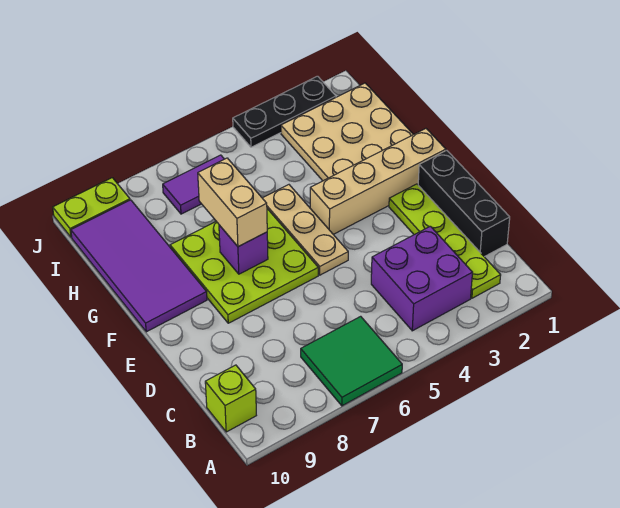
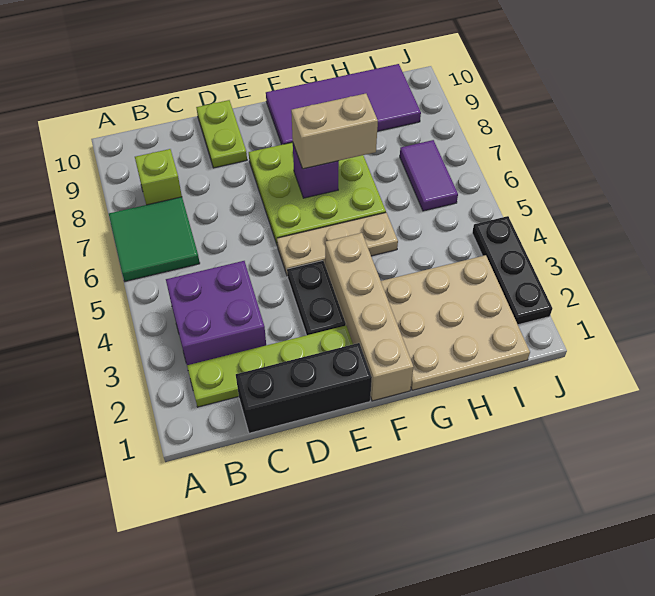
lime brick B10 level 1 -> lime brick B8 level 1
none -> black plate E3:E4 level 1
lime plate J9:J10 level 1 -> lime plate D9:D10 level 1

